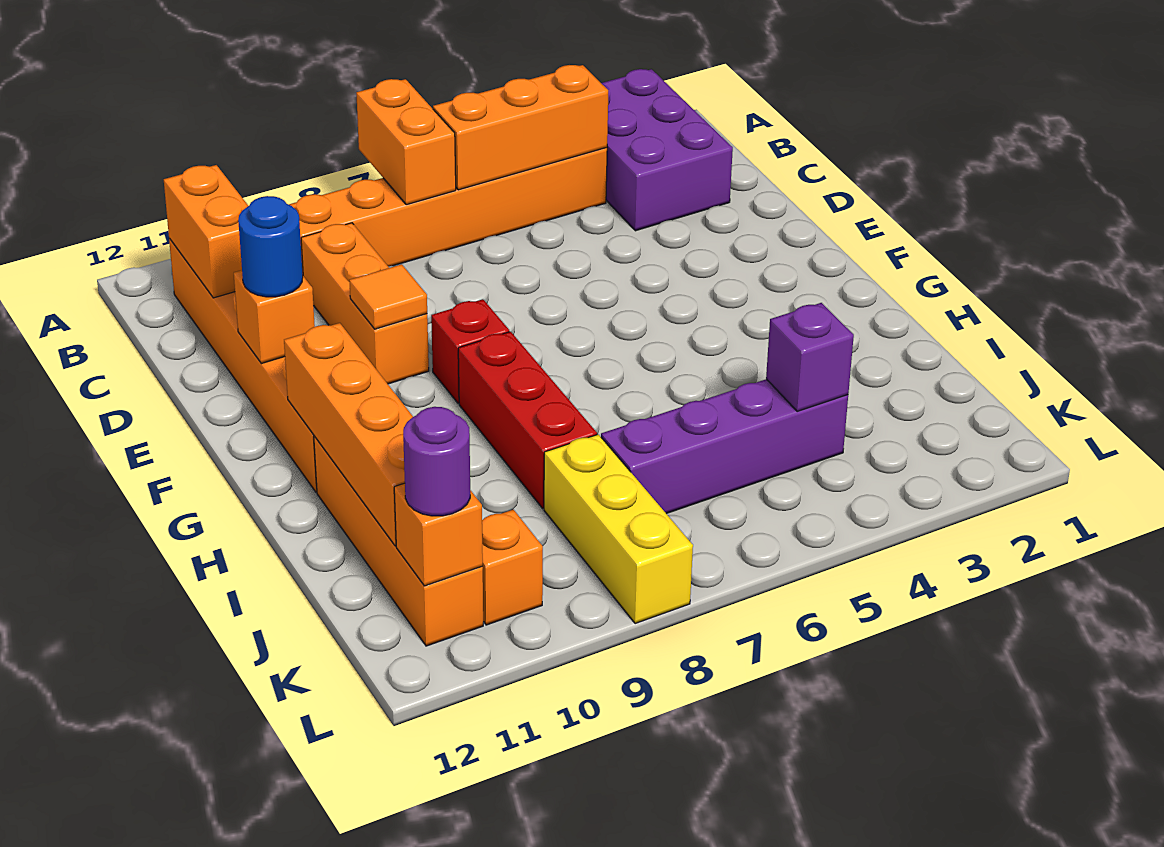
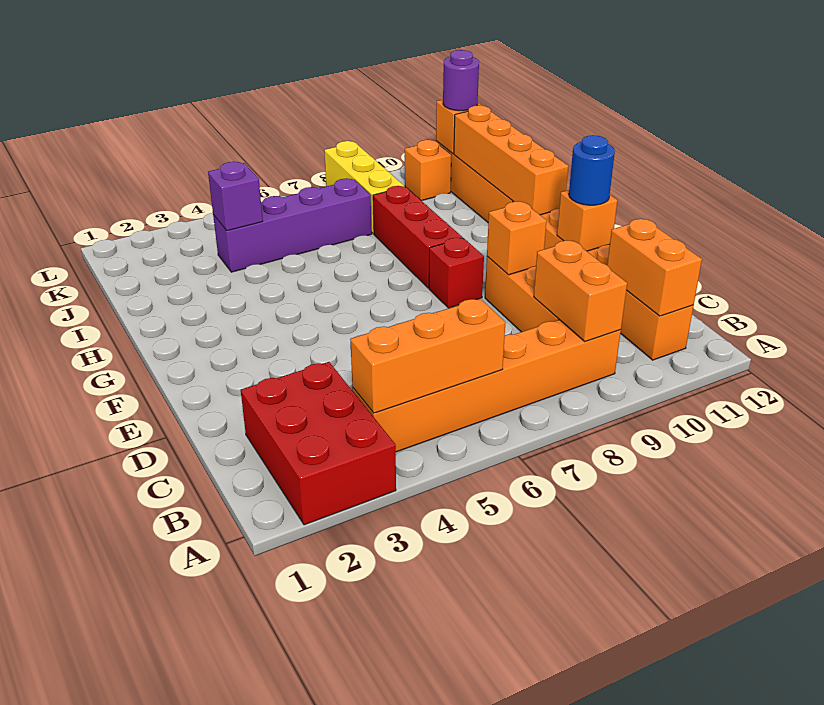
purple brick A2:C3 level 1 -> red brick A2:C3 level 1
orange brick A7:B7 level 2 -> orange brick B9:C9 level 2
orange tile E9 level 2 -> orange brick E9 level 2

